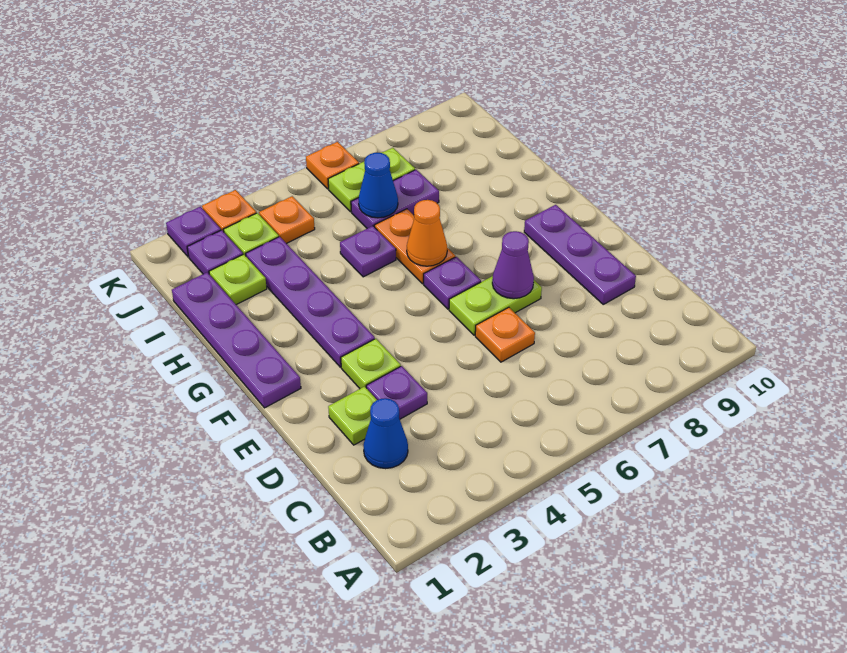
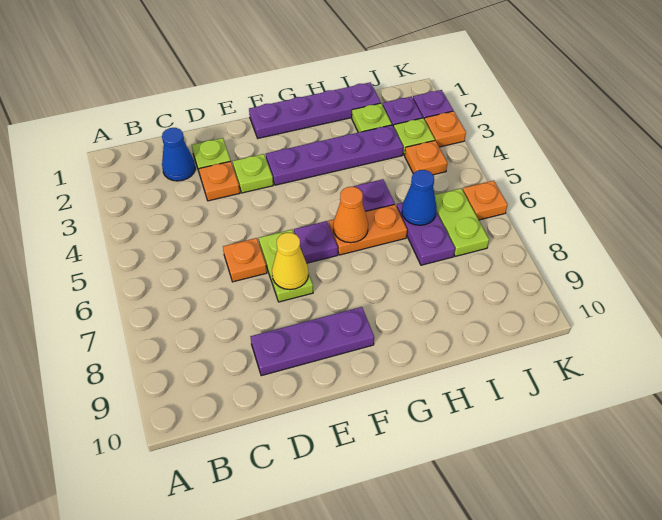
purple plate D3 level 1 -> orange plate D3 level 1
purple cone E7 level 2 -> yellow cone E7 level 2

